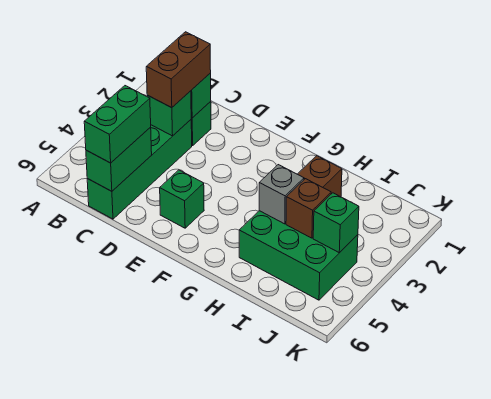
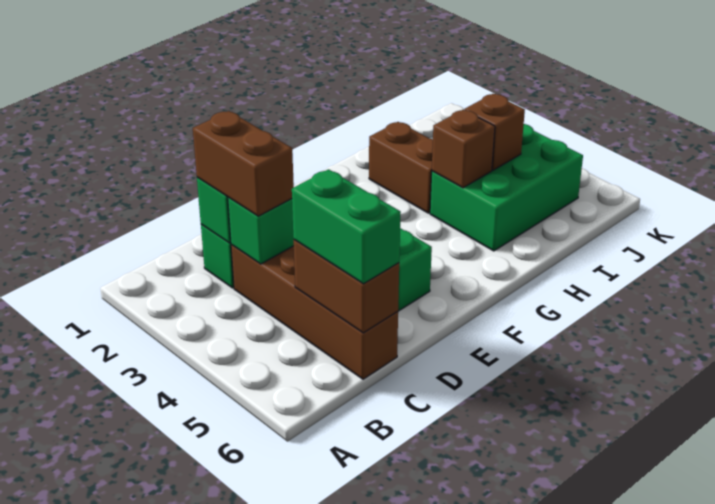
green brick C3:C6 level 1 -> brown brick C3:C6 level 1
green brick C5:C6 level 2 -> brown brick C5:C6 level 2
grey brick H4 level 2 -> brown brick H4 level 2
green brick J4 level 2 -> none

